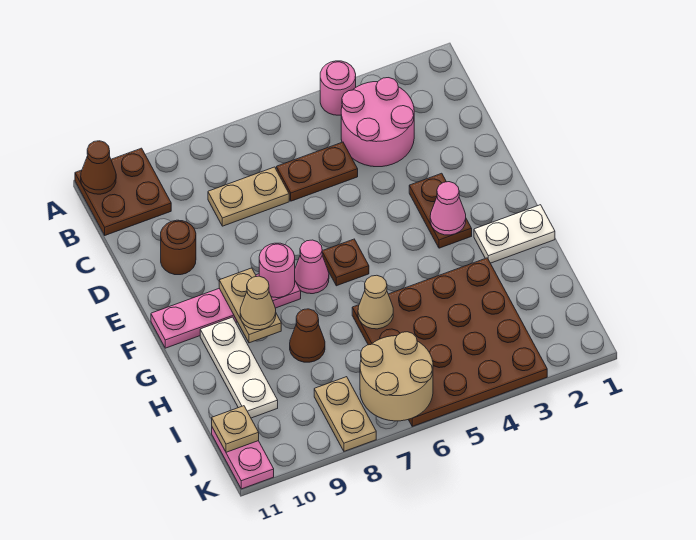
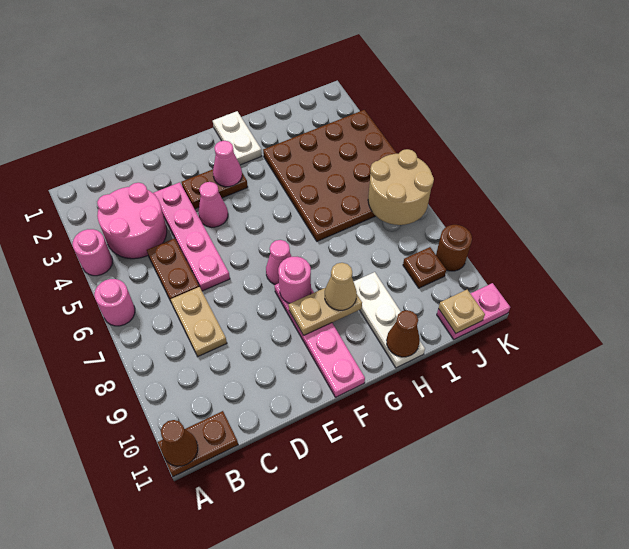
none -> pink round brick A6 level 1
brown plate A10:B11 level 1 -> brown plate A11:B11 level 1
none -> pink plate D3:D6 level 1
brown round brick D10 level 1 -> brown round brick K9 level 1
none -> pink cone E4 level 1
brown plate F6 level 1 -> brown plate J9 level 1
white plate G10:I10 level 1 -> white plate H9:H11 level 1
tan cone H6 level 2 -> none
brown cone H8 level 1 -> brown cone H11 level 2
tan plate J8:K8 level 1 -> none

